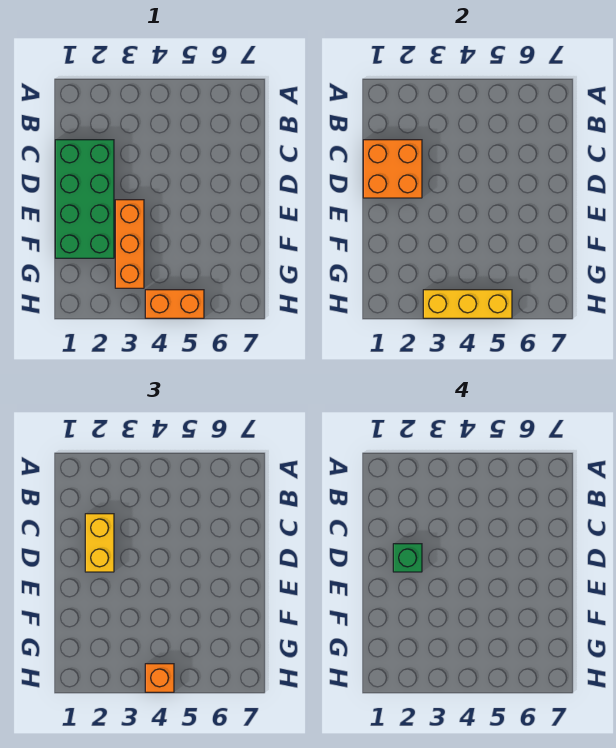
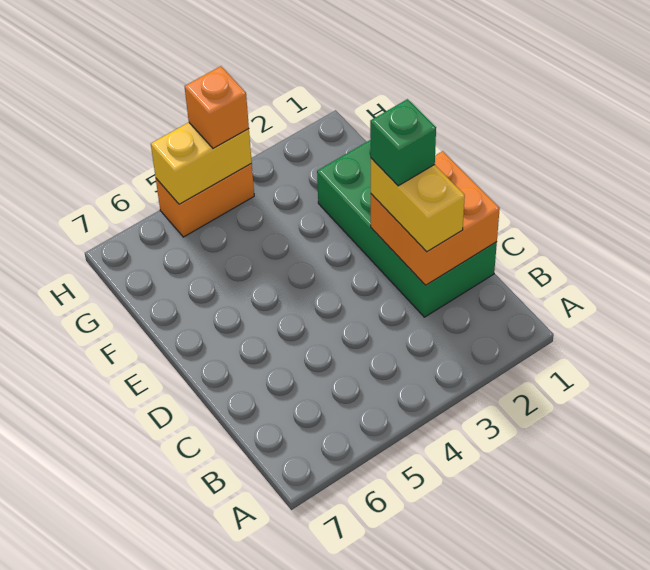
orange brick E3:G3 level 1 -> none
yellow brick H3:H5 level 2 -> yellow brick H4:H5 level 2

